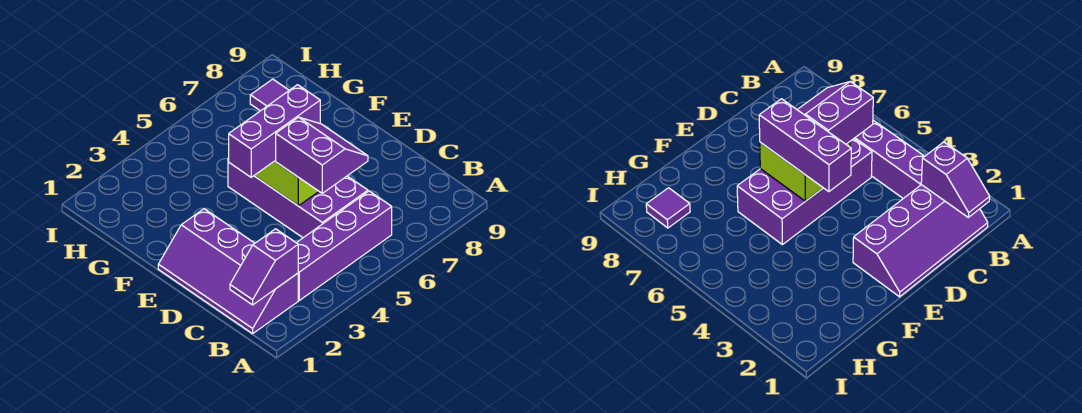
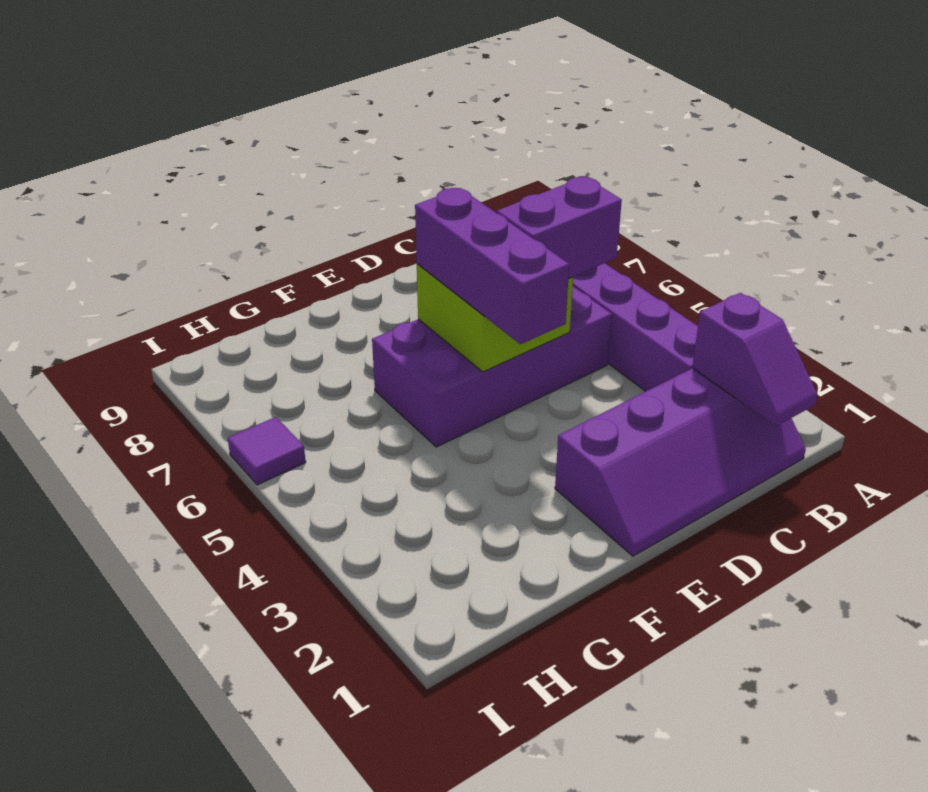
purple tile H8 level 1 -> purple tile I6 level 1

